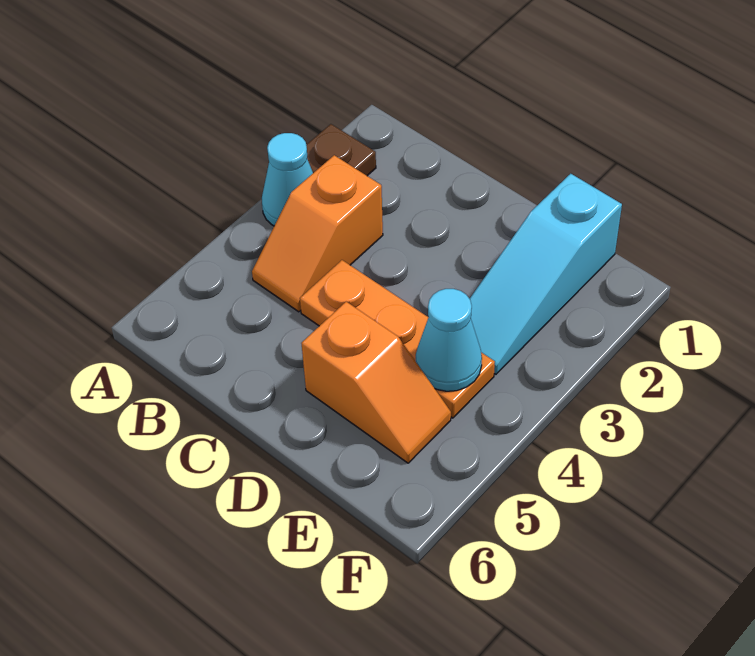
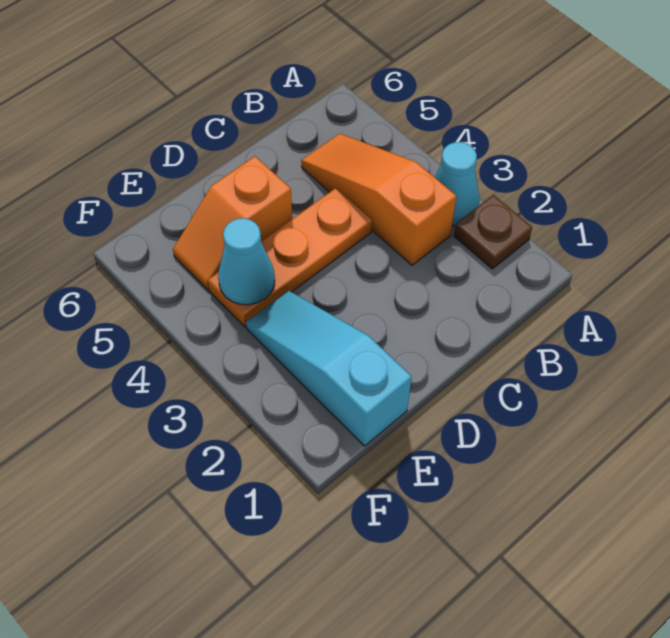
orange slope B3:B4 level 1 top 3 -> orange slope B3:B5 level 1 top 3

